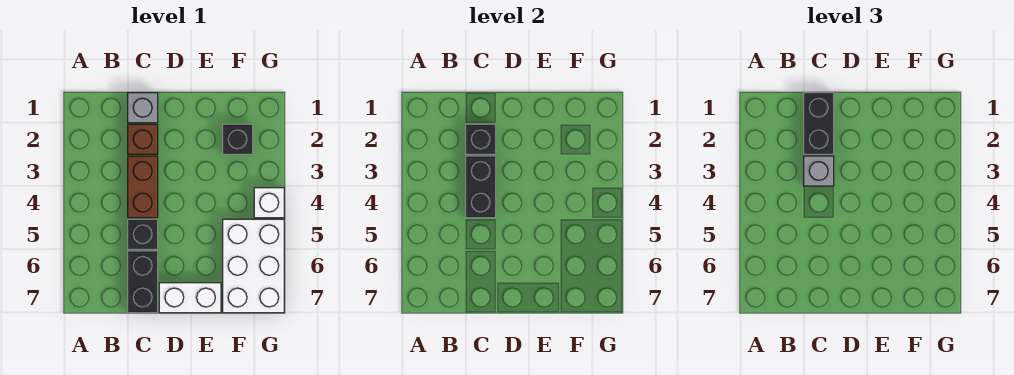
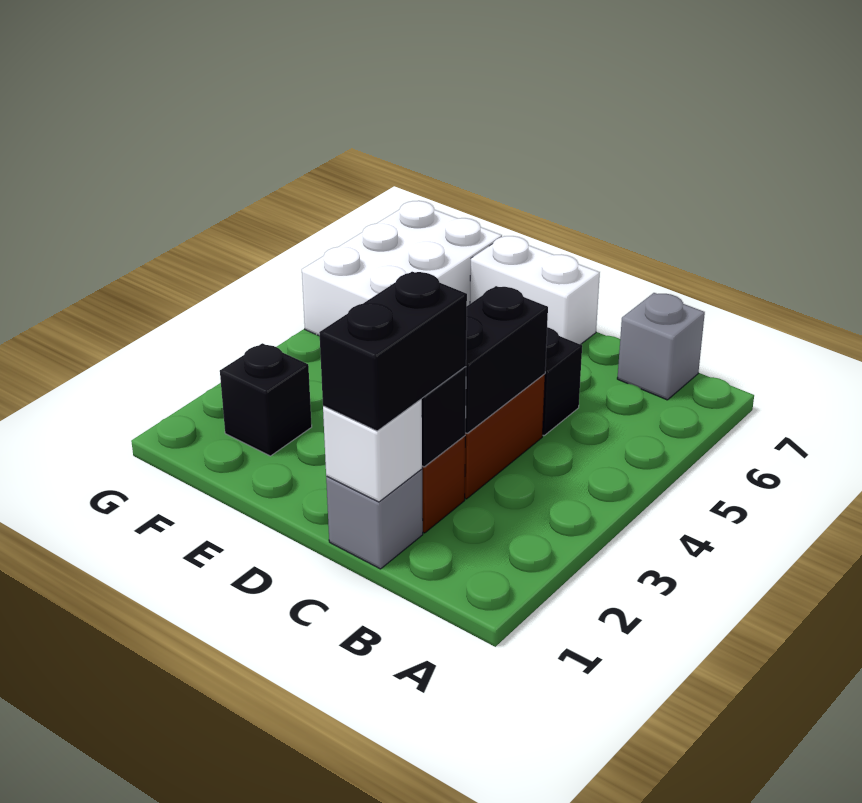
grey brick C3 level 3 -> grey brick B7 level 1
black brick C6:C7 level 1 -> none
white brick G4 level 1 -> white brick C1 level 2

